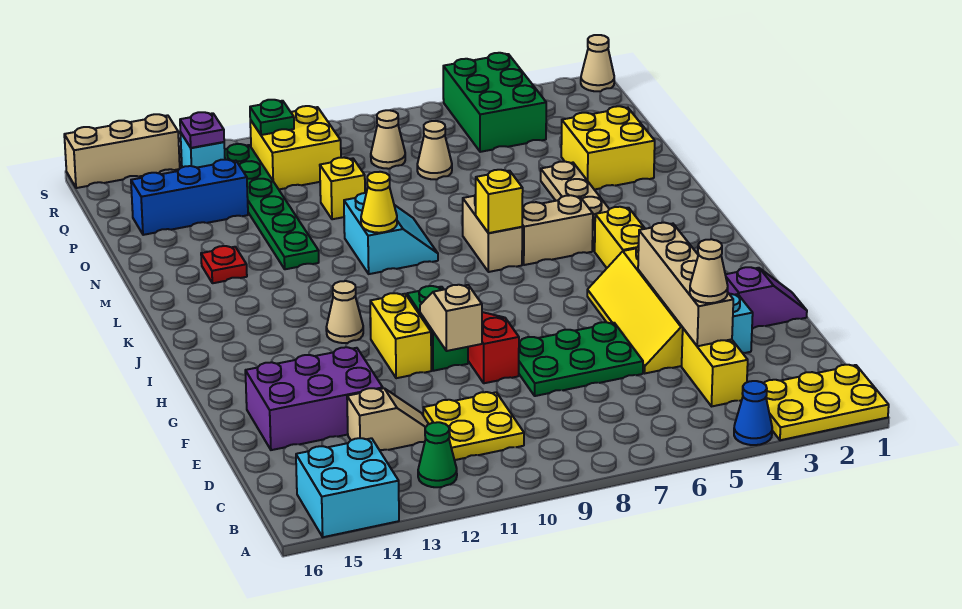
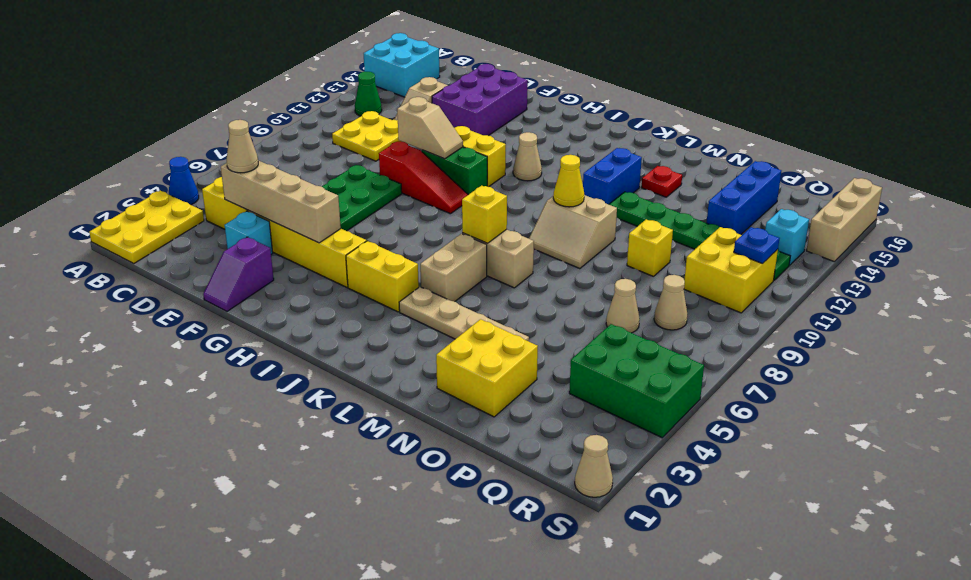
cyan slope L9:M10 level 1 top 10 -> tan slope L9:M10 level 1 top 10
none -> blue brick L12:L13 level 1
green plate R11 level 2 -> blue plate R11 level 2
purple plate R13 level 2 -> none

